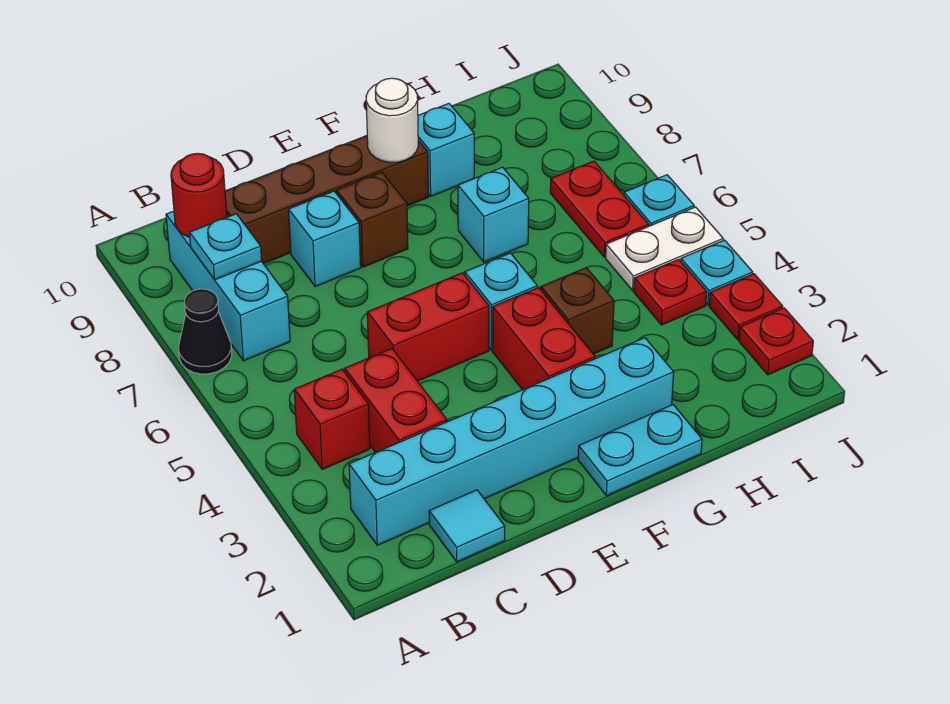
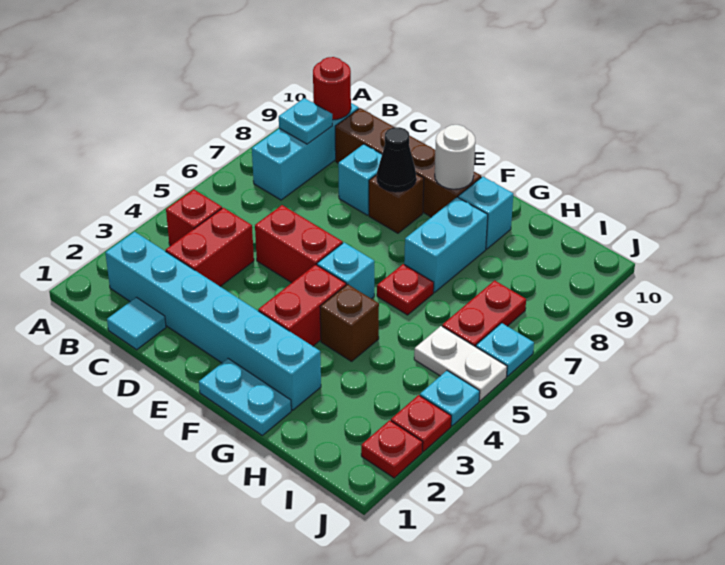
black cone A7 level 1 -> black cone E8 level 2
cyan brick G7 level 1 -> cyan brick G7:G8 level 1
red plate I4 level 1 -> red plate G6 level 1

